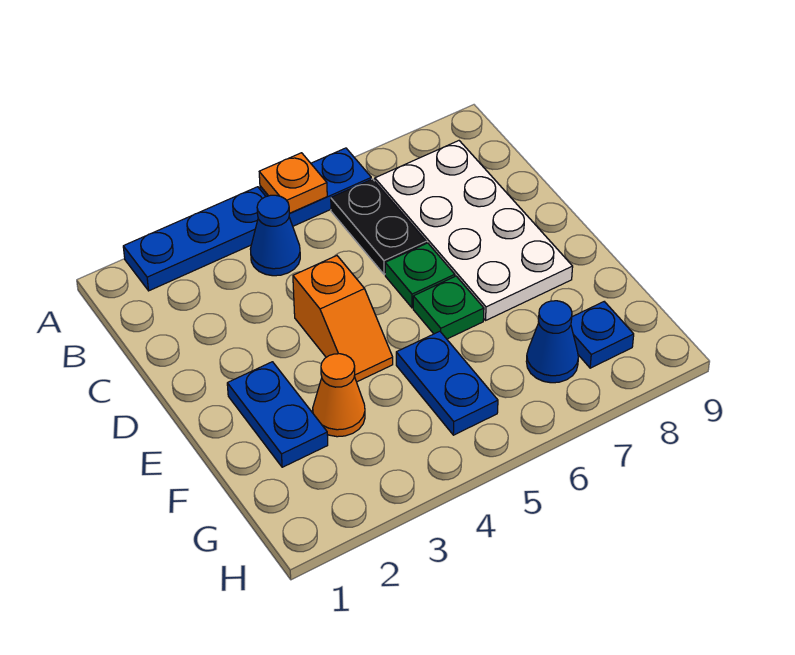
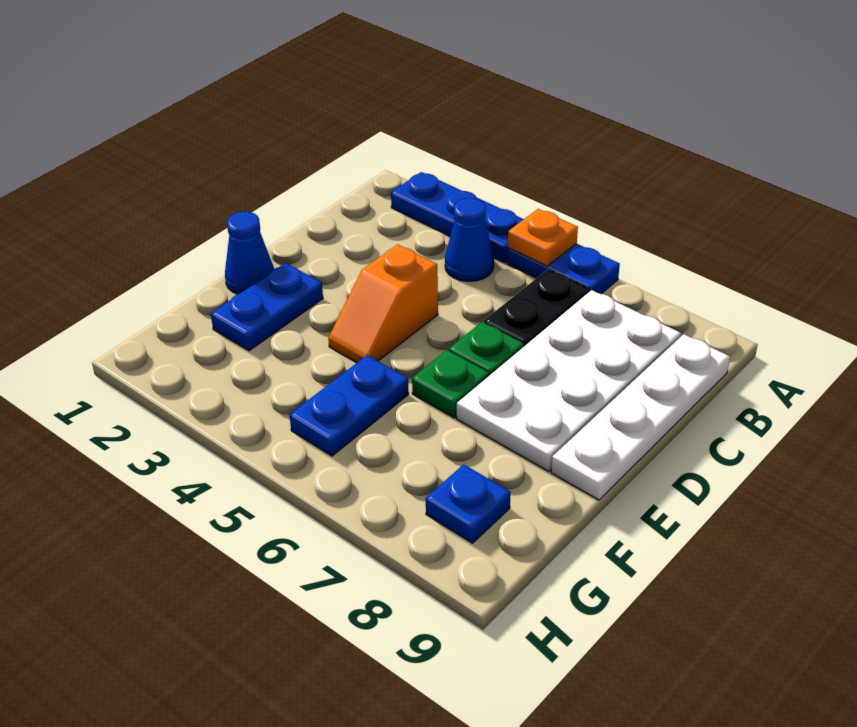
none -> white plate B9:E9 level 1
orange cone F3 level 1 -> none
blue cone G7 level 1 -> blue cone E1 level 1

